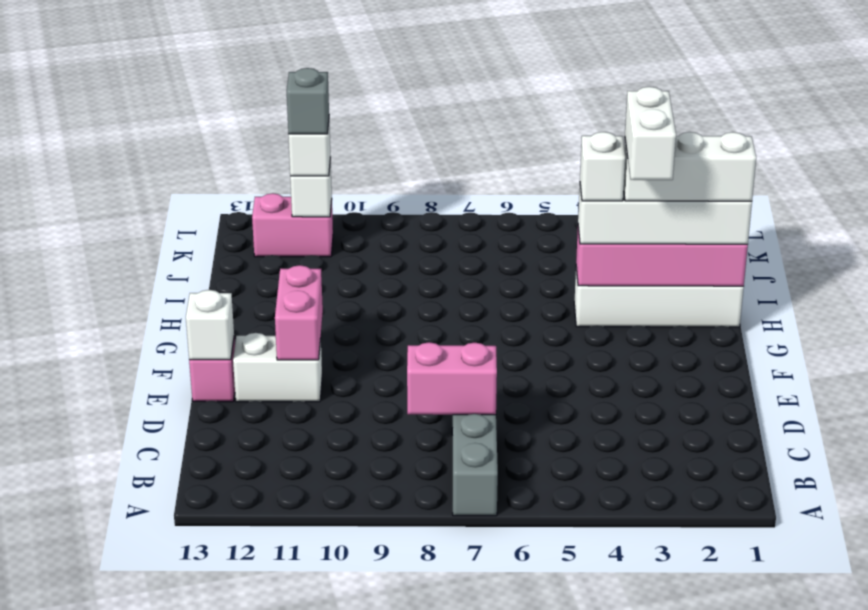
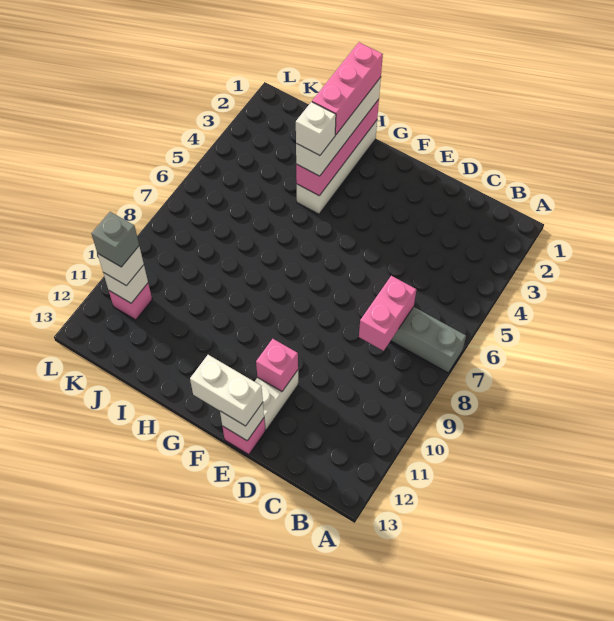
pink brick E11:F11 level 2 -> pink brick E11 level 2
white brick G3:H3 level 5 -> white brick E13:F13 level 3
white brick H1:H3 level 4 -> pink brick H1:H3 level 4
pink brick K11:K12 level 1 -> pink brick K11 level 1

